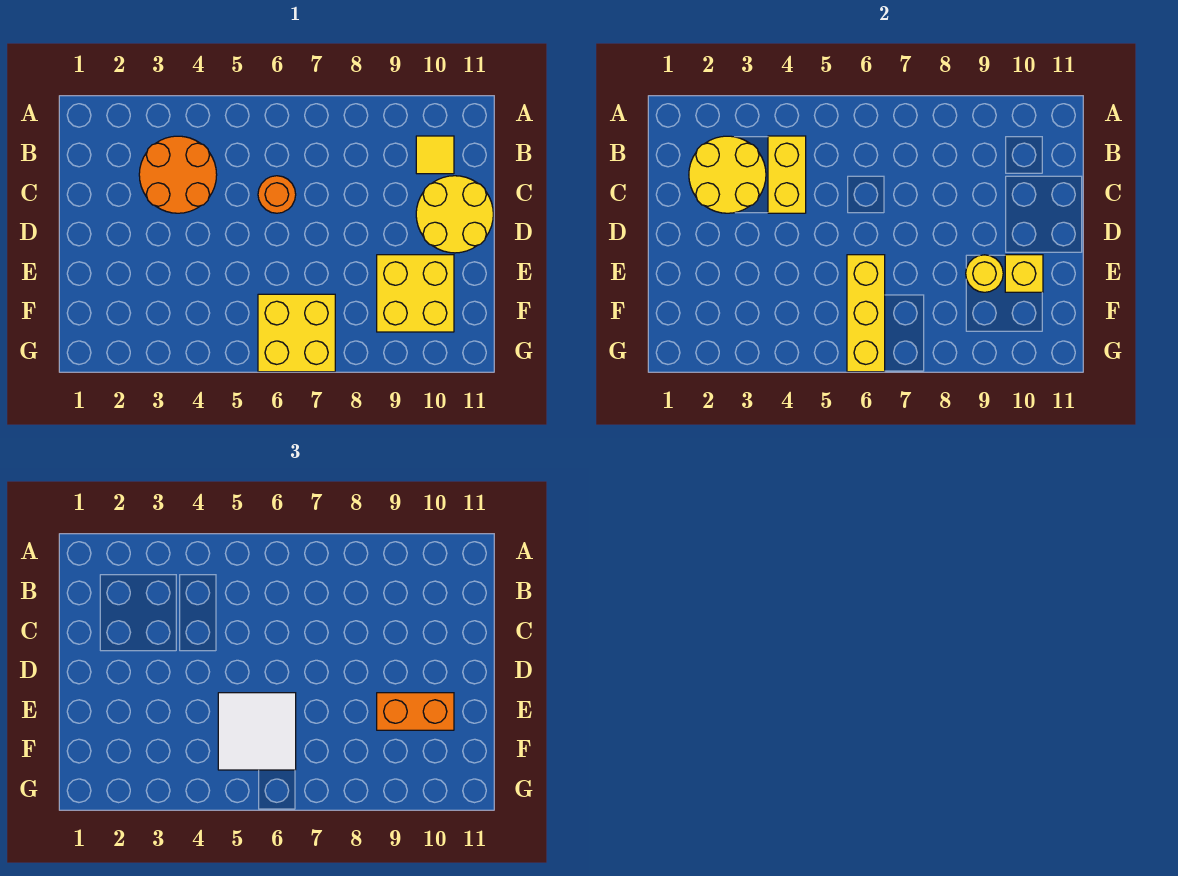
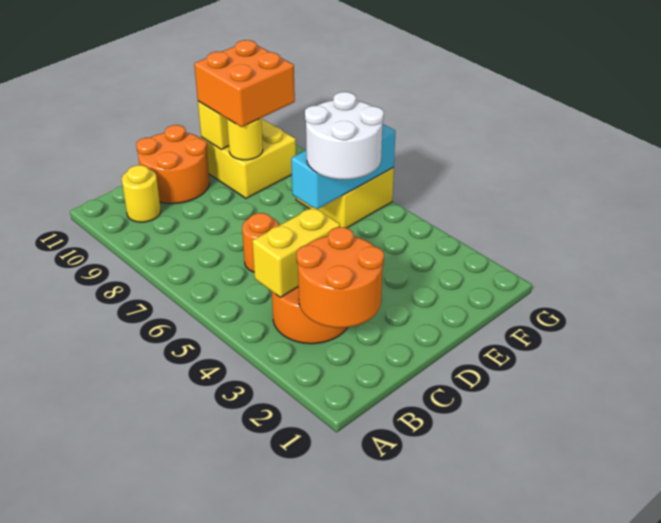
yellow round brick B2:C3 level 2 -> orange round brick B2:C3 level 2
yellow tile B10 level 1 -> yellow round brick B10 level 1
yellow round brick C10:D11 level 1 -> orange round brick C10:D11 level 1
white tile E5:F6 level 3 -> white round brick E5:F6 level 3
yellow brick E6:G6 level 2 -> cyan brick E6:G6 level 2
orange brick E9:E10 level 3 -> orange brick E9:F10 level 3

